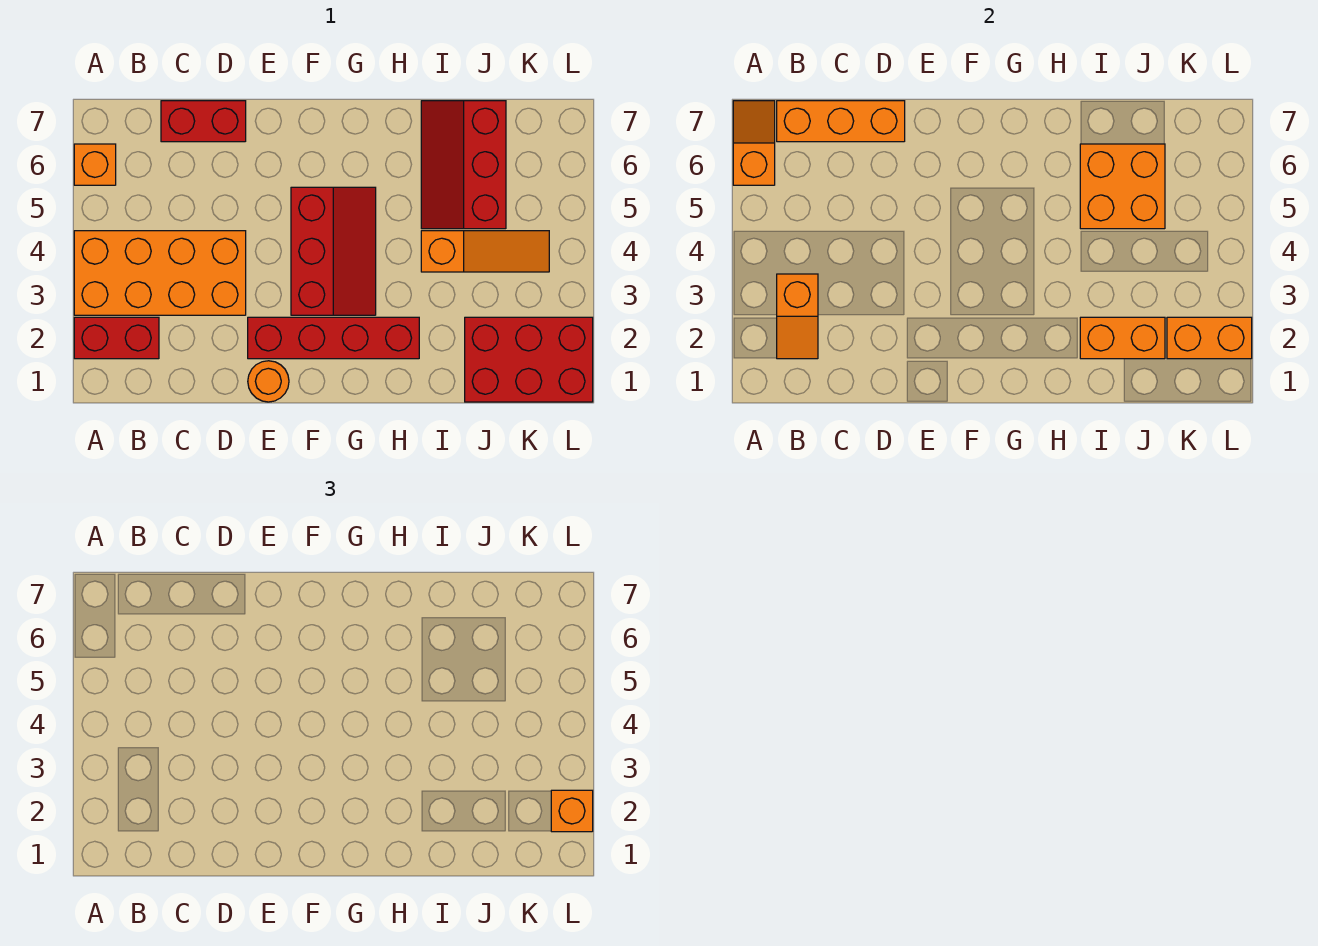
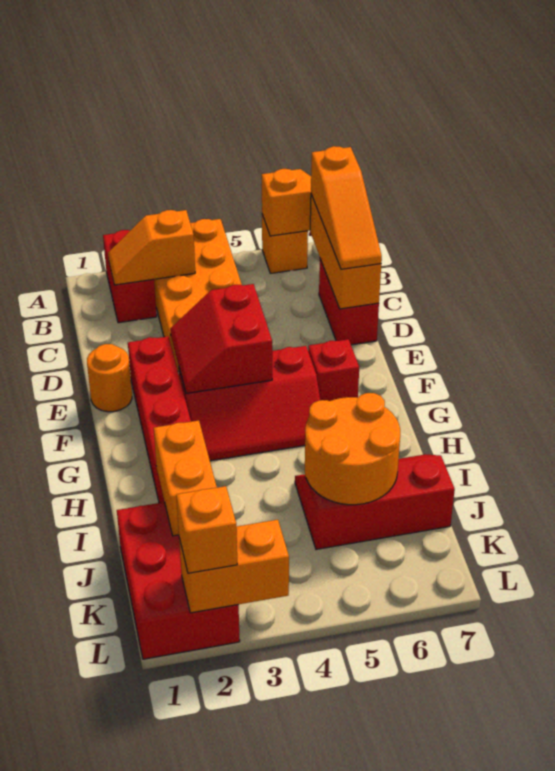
none -> red slope E3:F4 level 2 top 4
none -> red brick F6 level 1
orange slope I4:K4 level 1 top I -> orange slope B7:D7 level 3 top B
orange brick I5:J6 level 2 -> orange round brick I5:J6 level 2
orange brick K2:L2 level 2 -> orange brick L2:L3 level 2

